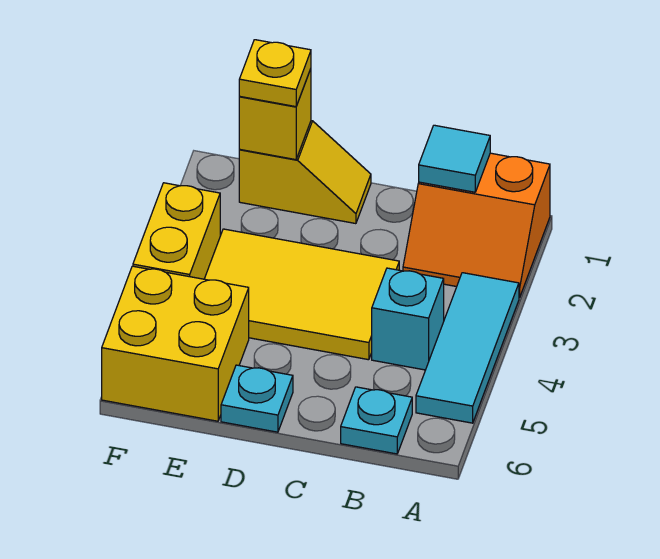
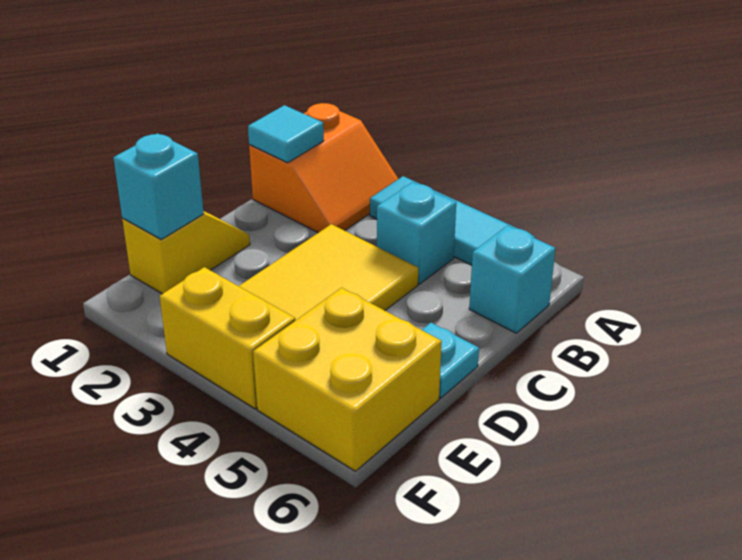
cyan plate B6 level 1 -> cyan brick B6 level 1
yellow brick E1 level 2 -> cyan brick E1 level 2
yellow plate E1 level 3 -> none

